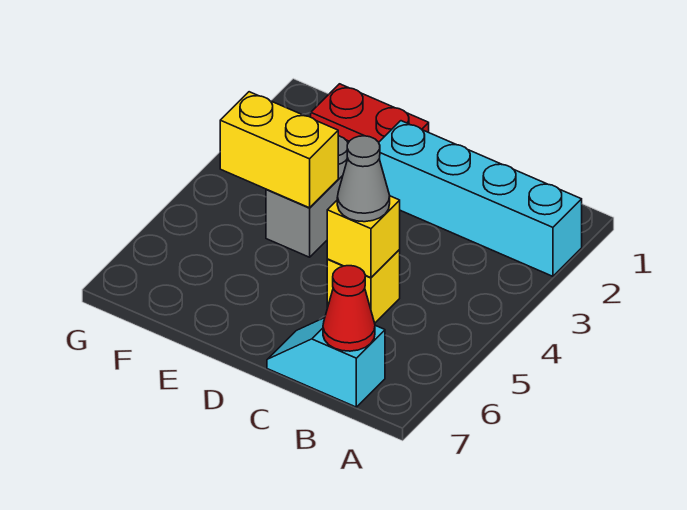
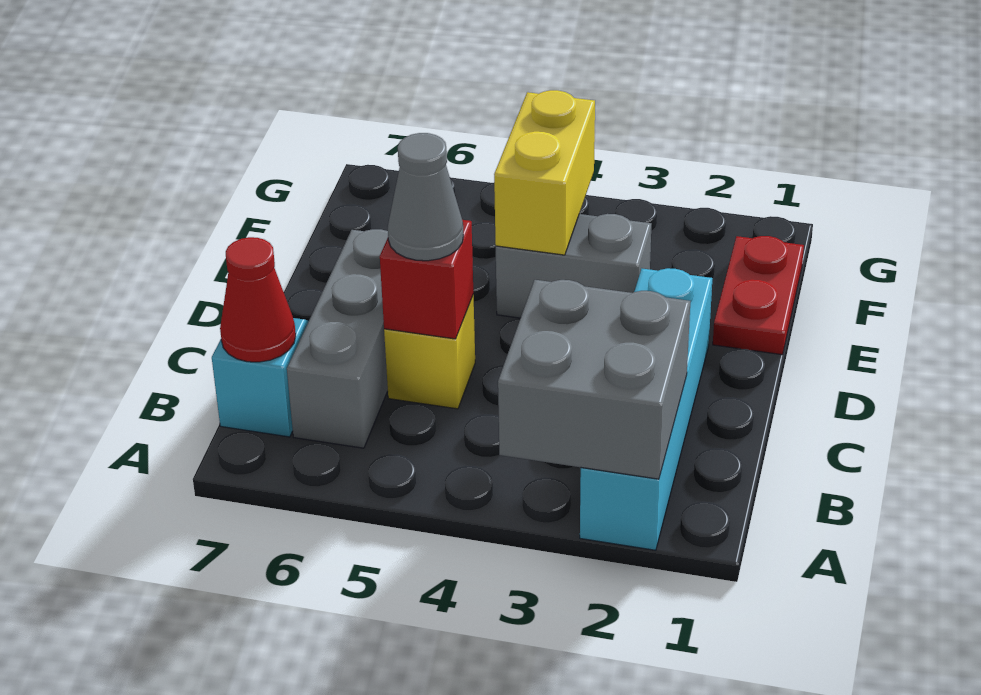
none -> grey brick A2:B3 level 2
none -> grey brick B6:D6 level 1
yellow brick C5 level 2 -> red brick C5 level 2

